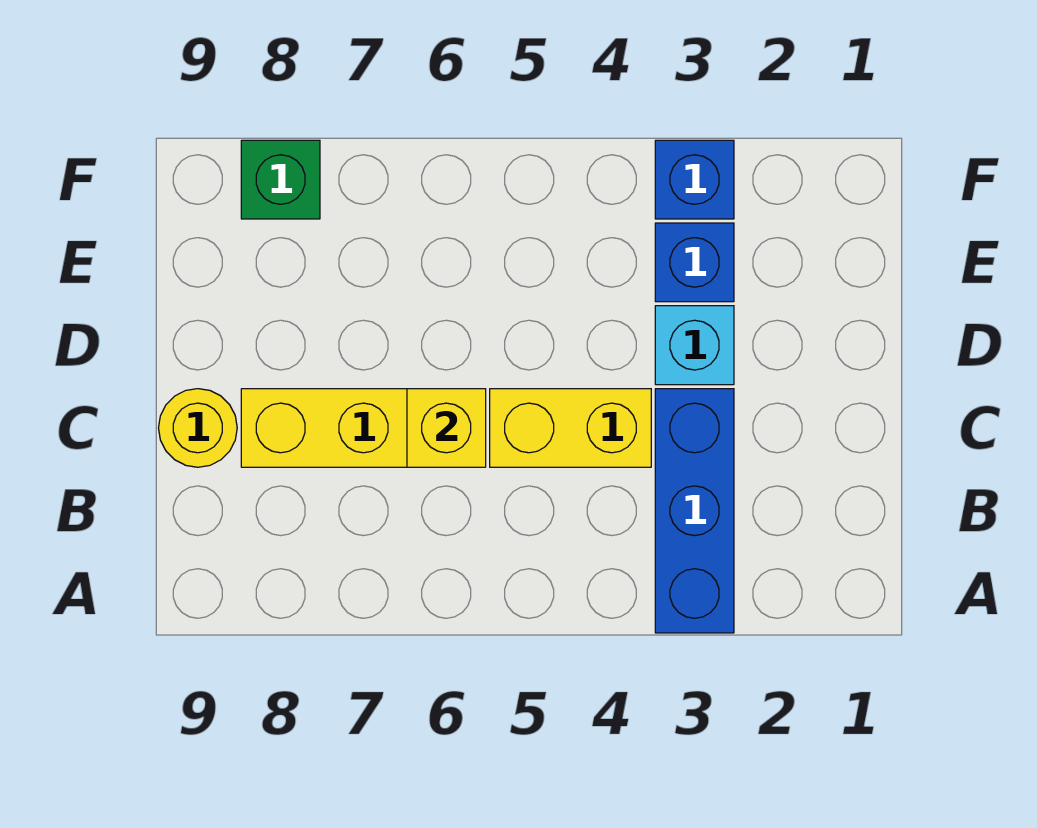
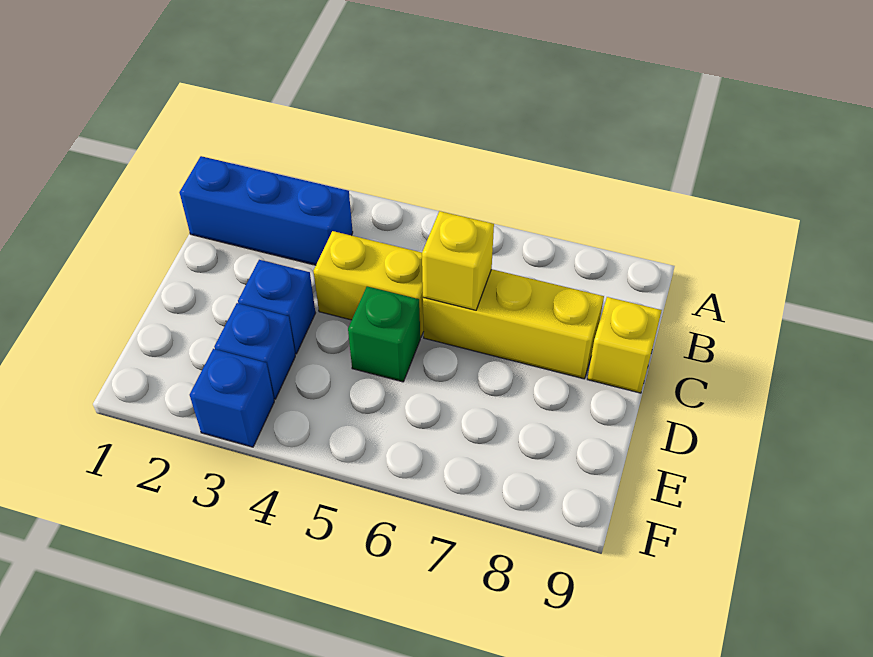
blue brick A3:C3 level 1 -> blue brick B1:B3 level 1
yellow round brick C9 level 1 -> yellow brick C9 level 1
cyan brick D3 level 1 -> blue brick D3 level 1
green brick F8 level 1 -> green brick D5 level 1

